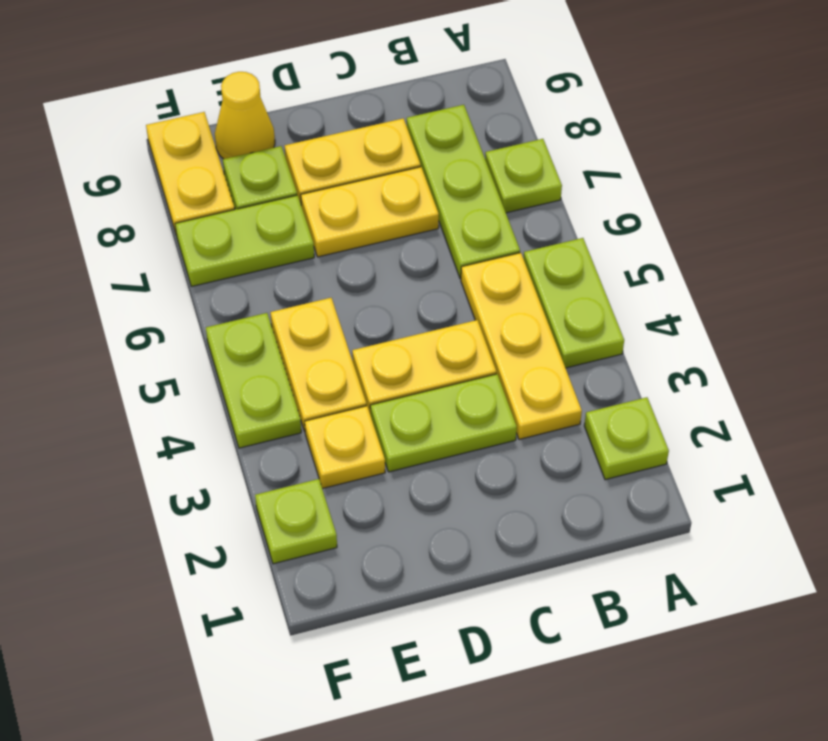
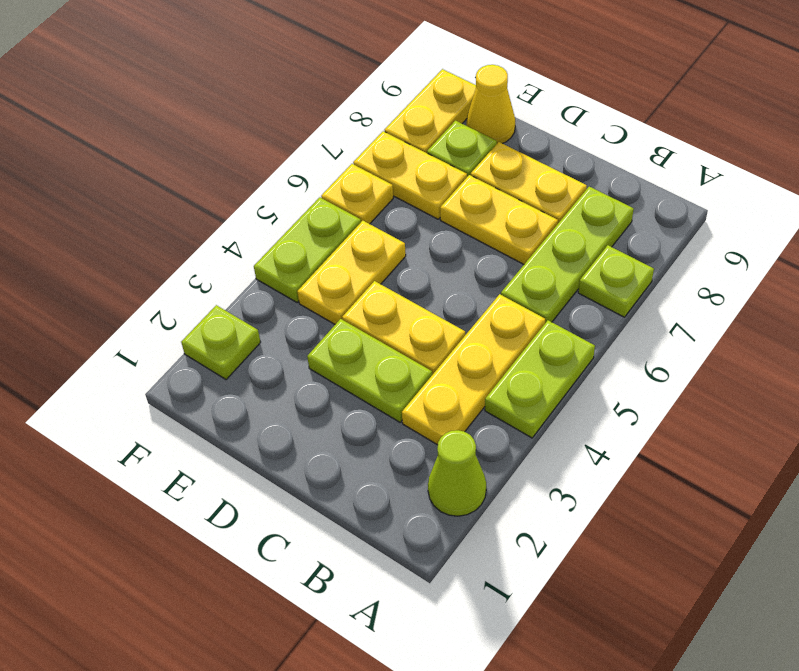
lime plate A2 level 1 -> lime cone A2 level 1
yellow plate E3 level 1 -> yellow plate F6 level 1
lime plate E7:F7 level 1 -> yellow plate E7:F7 level 1

